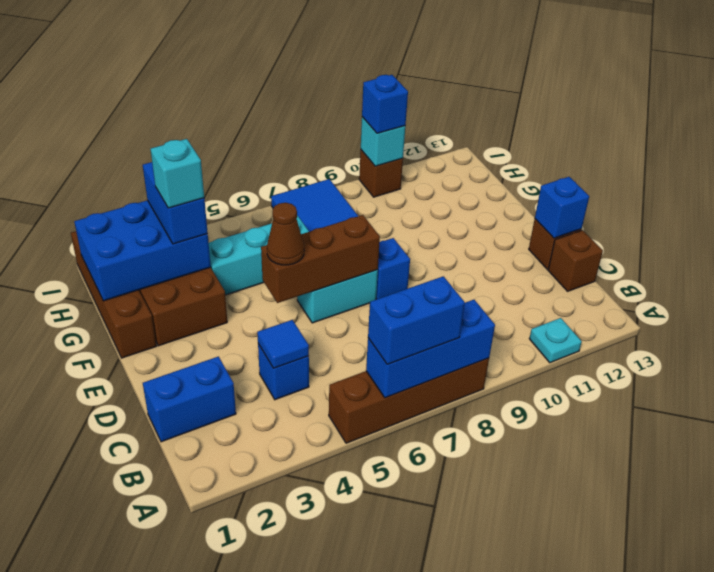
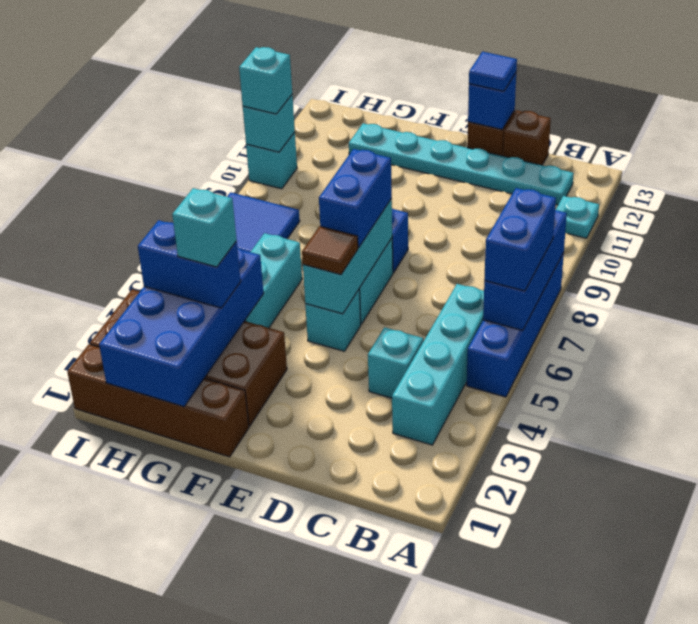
brown brick A5:A8 level 1 -> blue brick A5:A8 level 1
none -> cyan brick B3:B6 level 1
none -> cyan plate B12:G12 level 1
blue brick C1:C2 level 1 -> blue brick E6:E7 level 3
blue brick C4 level 1 -> cyan brick C4 level 1
blue tile C4 level 2 -> blue tile D13 level 3
none -> cyan brick E5 level 1
brown brick E5:E7 level 2 -> cyan brick E5:E7 level 2
brown cone E5 level 3 -> brown tile E5 level 3
blue brick G1:H3 level 2 -> blue brick G1:H4 level 2
brown brick I10 level 1 -> cyan brick I10 level 1
blue brick I10 level 3 -> cyan brick I10 level 3

